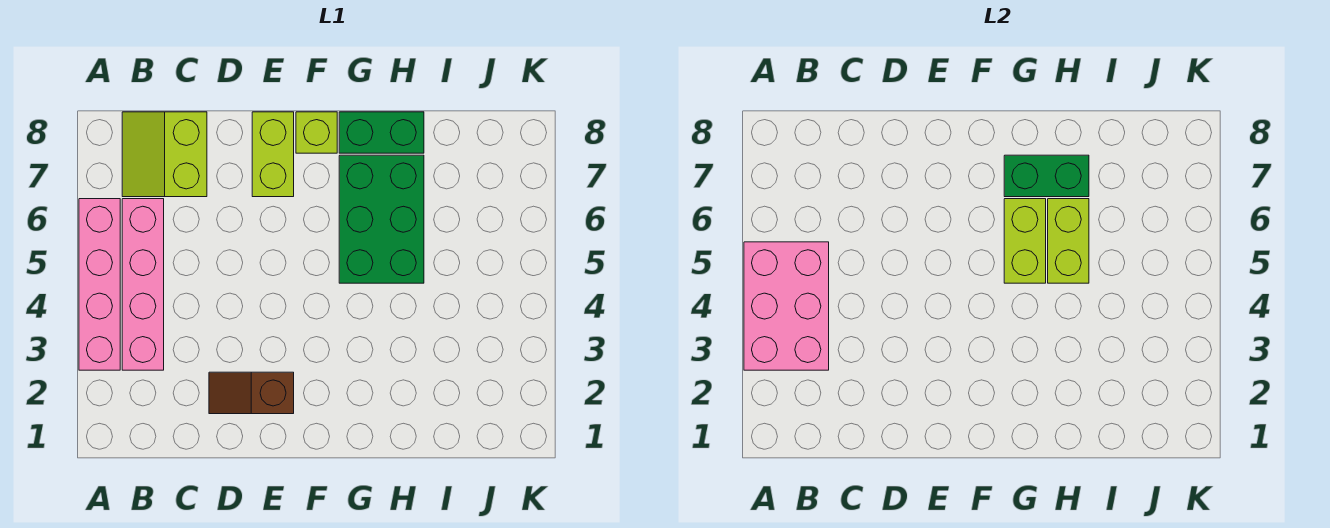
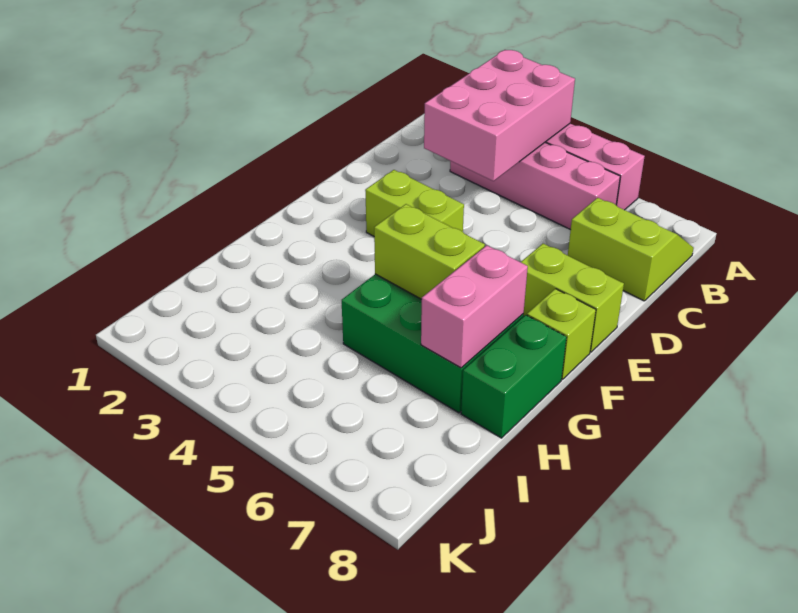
pink brick A3:B5 level 2 -> pink brick A3:C4 level 2
brown slope D2:E2 level 1 top E -> none
green brick G7:H7 level 2 -> pink brick G7:H7 level 2
lime brick H5:H6 level 2 -> lime brick E3:E4 level 1

